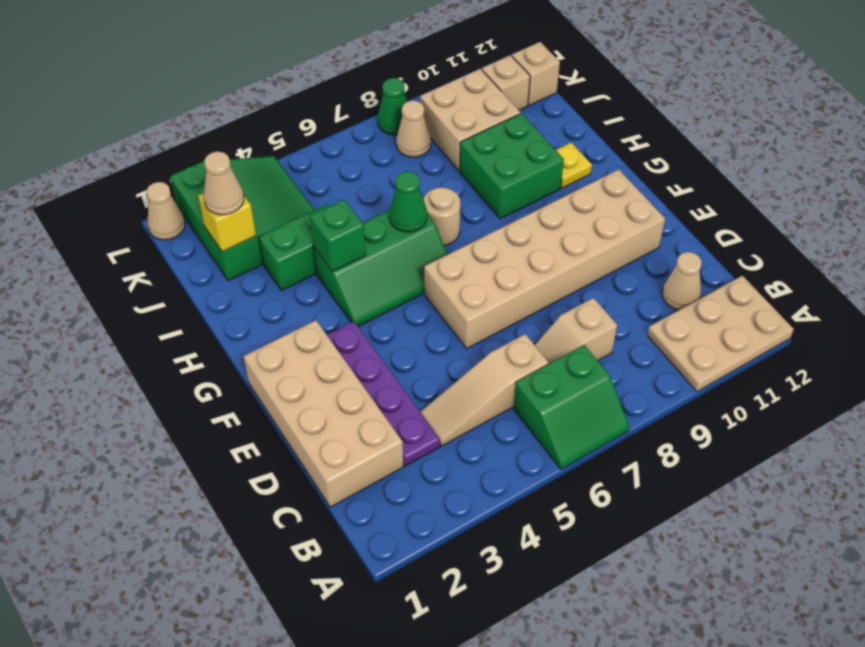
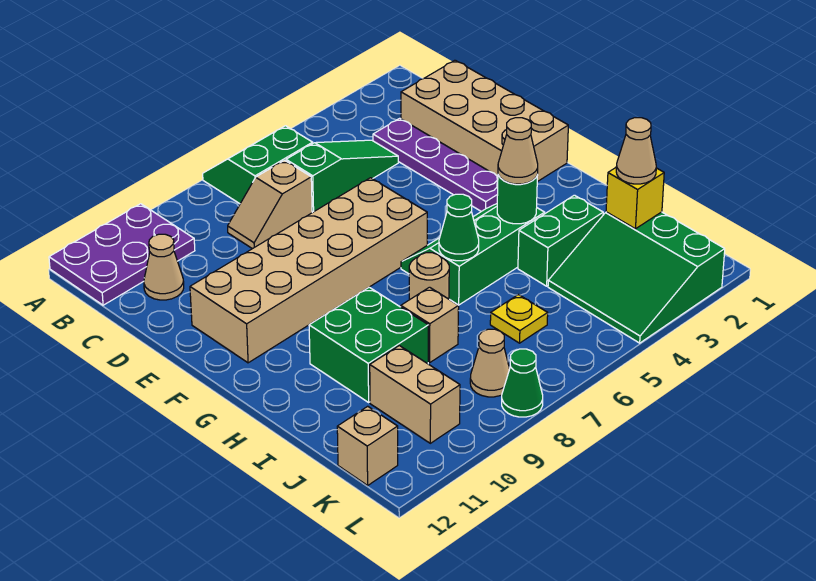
tan plate A10:B12 level 1 -> purple plate A10:B12 level 1
tan slope C4:C6 level 1 top 6 -> green slope C4:C6 level 1 top 6
tan slope C7:C8 level 1 top 8 -> tan slope C7:C8 level 1 top 7
green brick H4 level 2 -> green round brick H4 level 2
yellow plate H11 level 1 -> yellow plate J6 level 1
tan brick J9:K10 level 1 -> tan brick J10:K10 level 1
tan brick K11 level 1 -> tan brick I8 level 1
tan cone L1 level 1 -> tan cone H4 level 3

